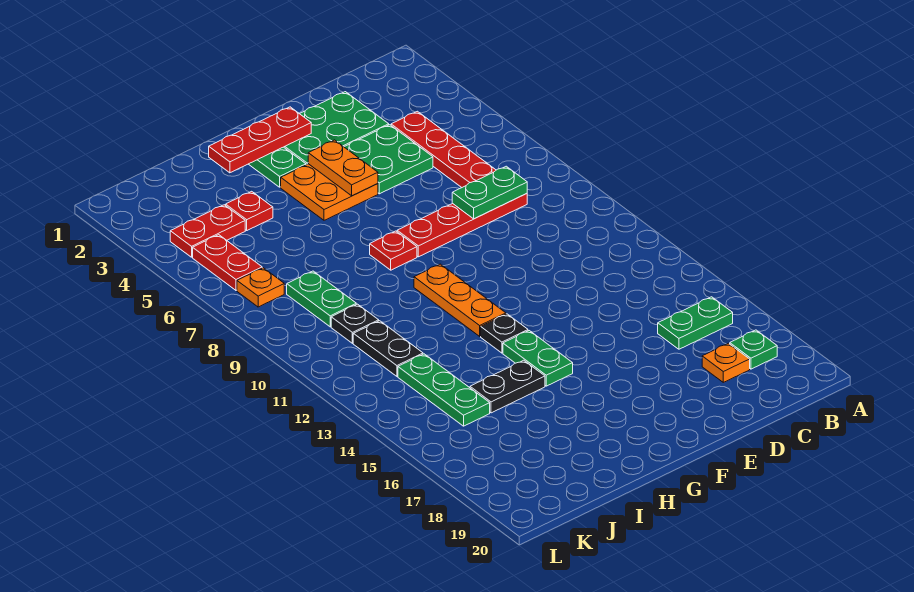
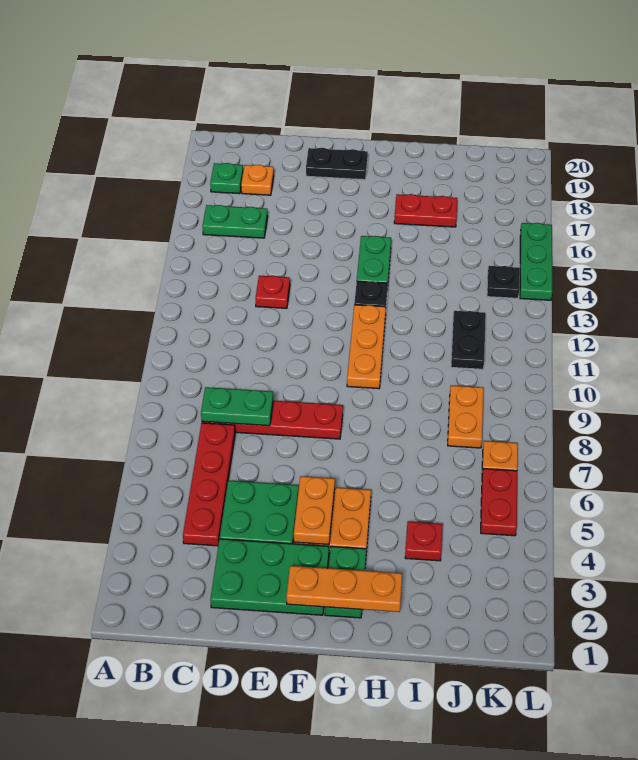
red plate F2:H2 level 2 -> orange plate F2:H2 level 2
red plate G8 level 1 -> red plate D13 level 1
black plate H15:I15 level 1 -> black plate E19:F19 level 1
red plate J4:K4 level 1 -> red plate H17:I17 level 1
green plate J8:J9 level 1 -> orange plate J8:J9 level 1
black plate J10 level 1 -> black plate K14 level 1
green plate J13:J15 level 1 -> green plate L14:L16 level 1

